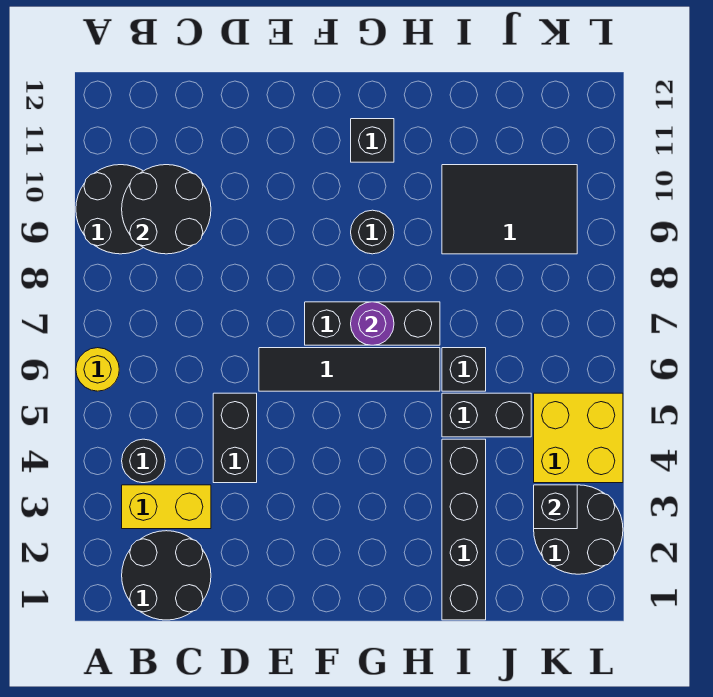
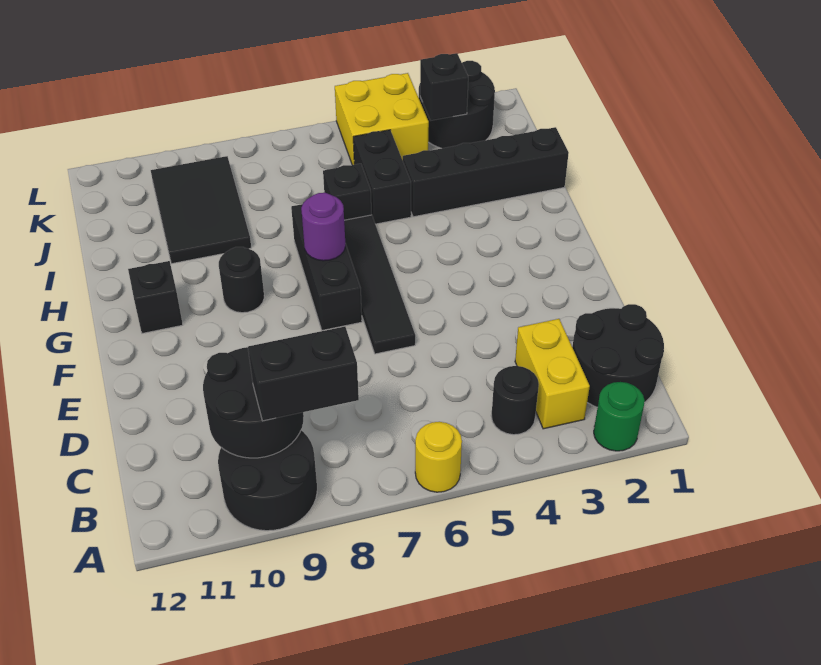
none -> green round brick A2 level 1
black brick D4:D5 level 1 -> black brick B8:B9 level 3

